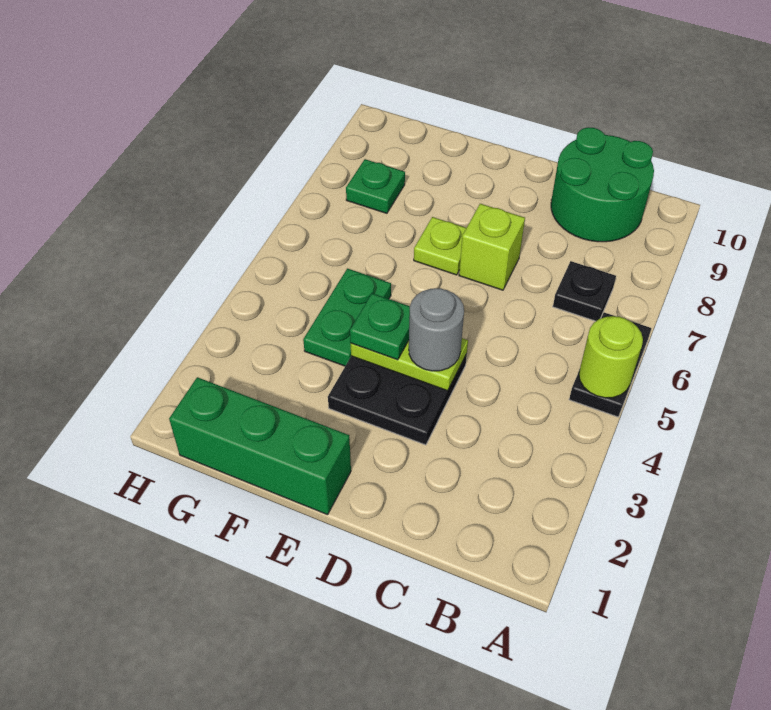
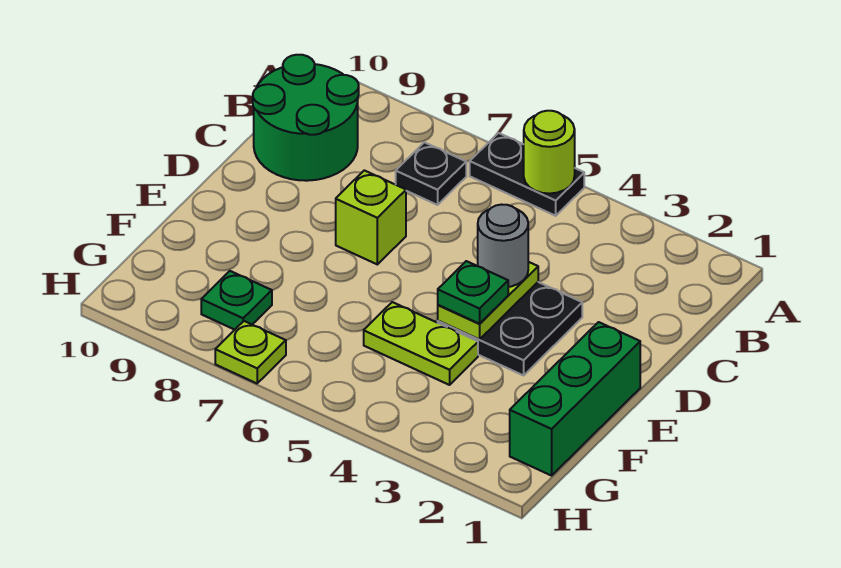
lime plate E7 level 1 -> lime plate H7 level 1
green plate F4:F5 level 1 -> lime plate F4:F5 level 1

